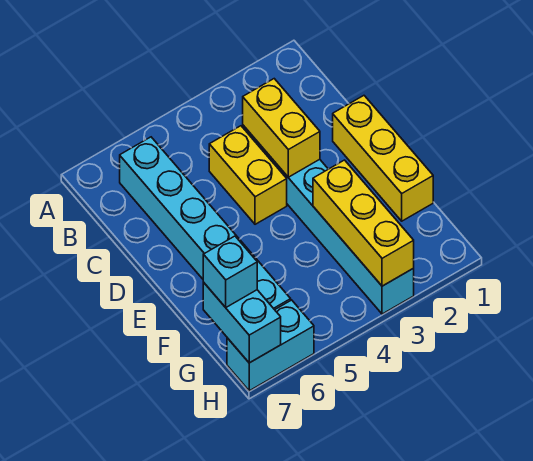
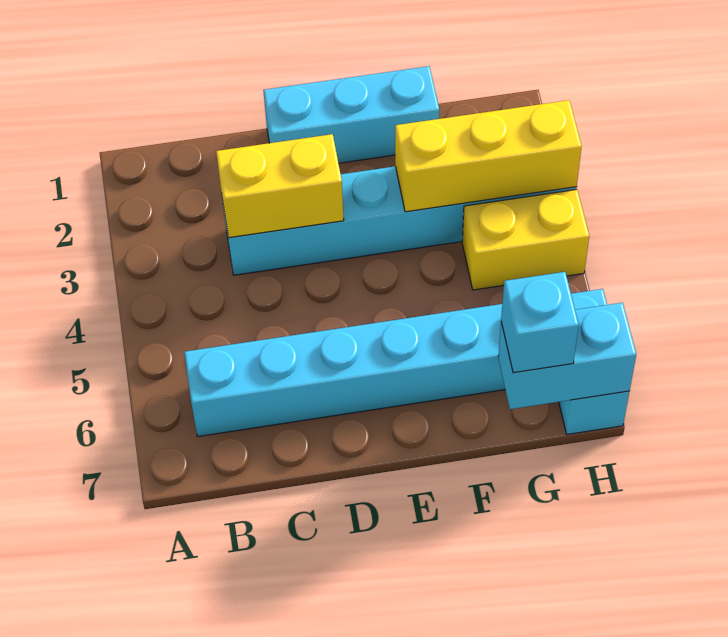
yellow brick C4:D4 level 1 -> yellow brick G4:H4 level 1
yellow brick D1:F1 level 1 -> cyan brick D1:F1 level 1

